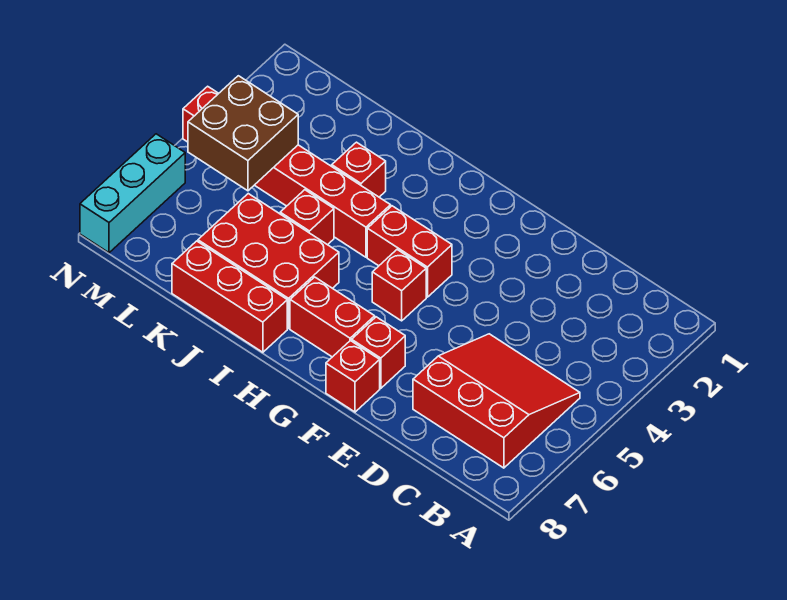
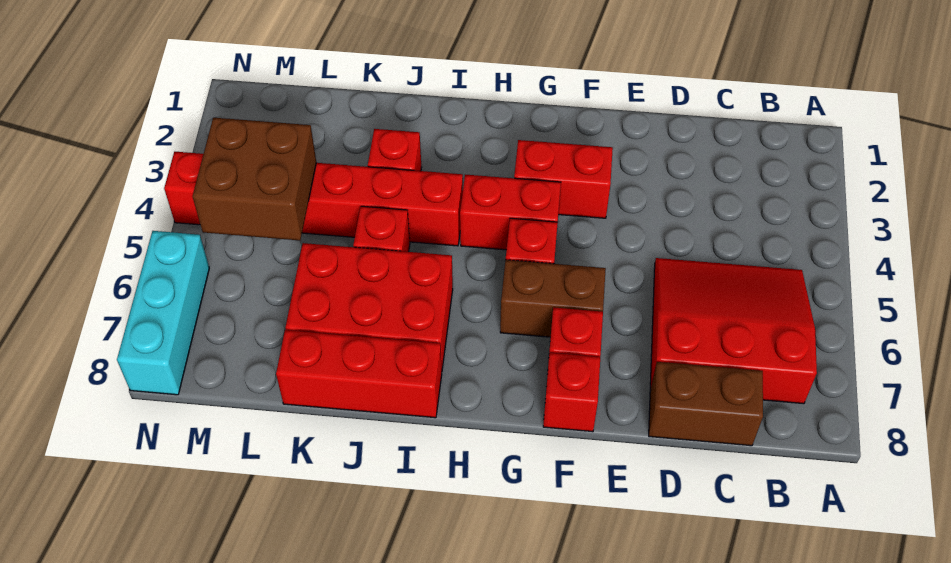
none -> brown brick C8:D8 level 1
none -> brown brick F6:G6 level 1
red brick G7:H7 level 1 -> red brick F3:G3 level 1

